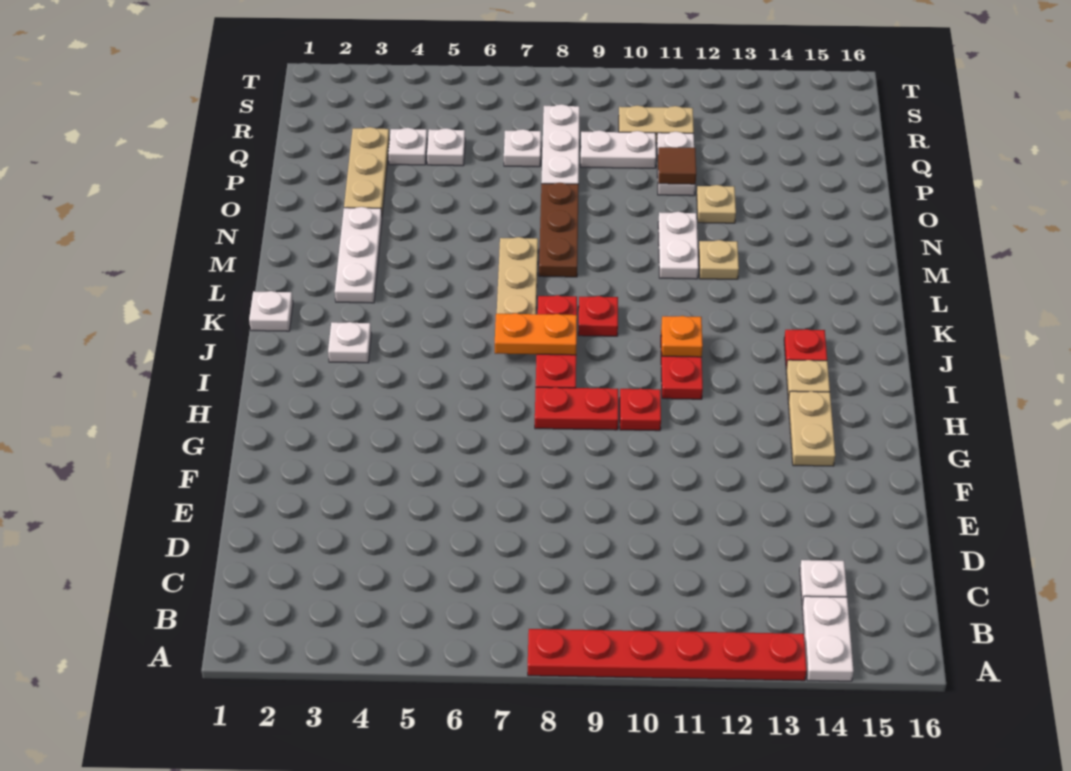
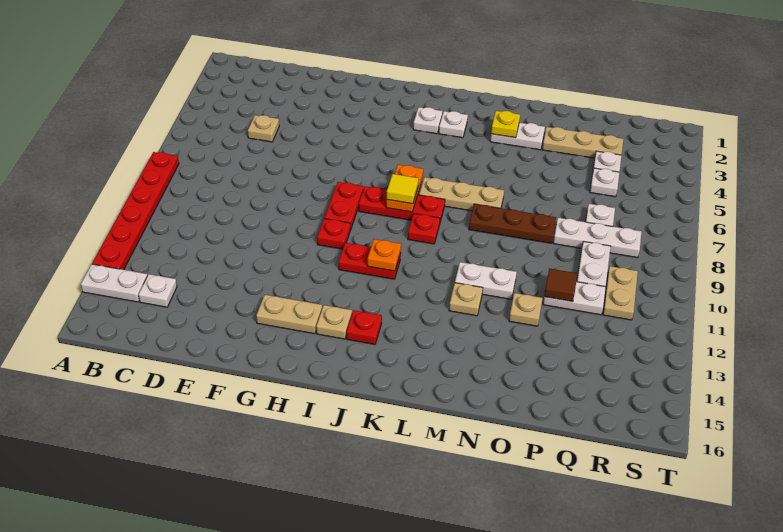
none -> tan plate D5 level 1
none -> yellow tile J8 level 3
white plate K1 level 1 -> white plate K3 level 1
white plate L3:N3 level 1 -> white plate M3:N3 level 1
none -> yellow plate M3 level 2

